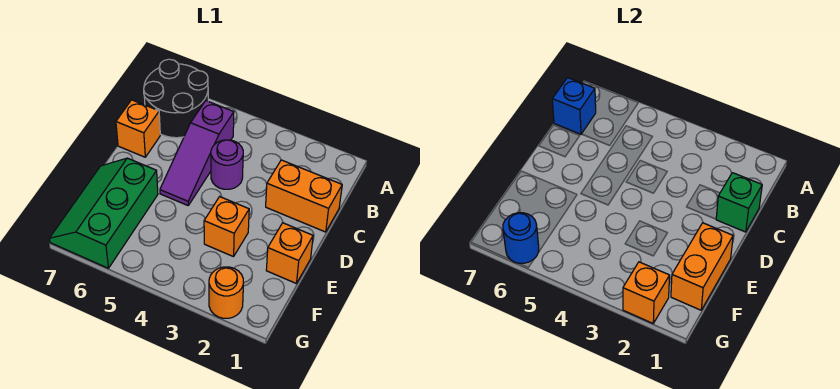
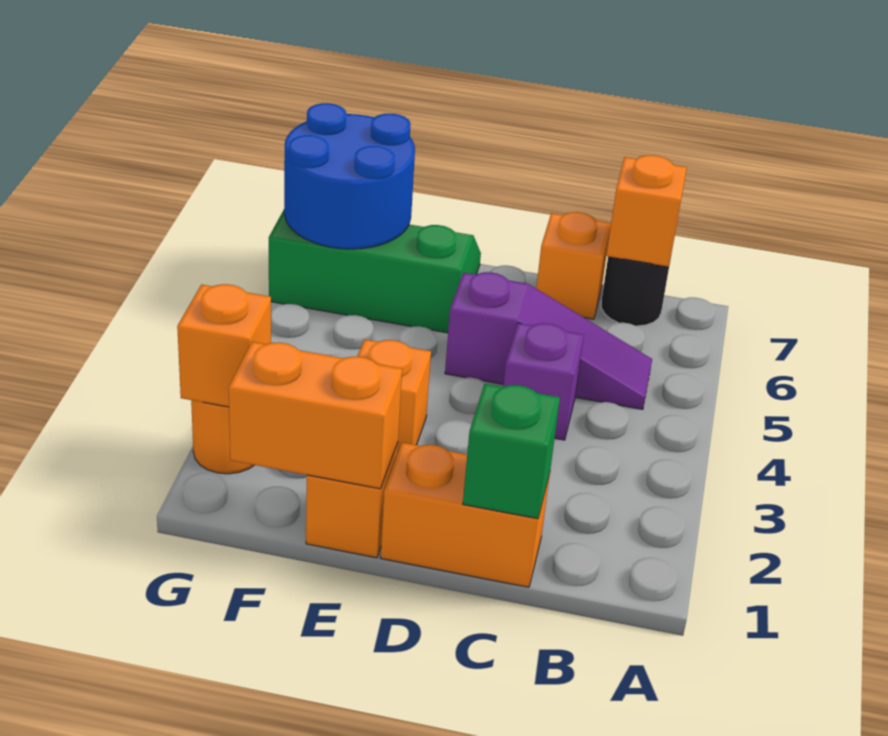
black round brick A6:B7 level 1 -> black round brick B7 level 1
purple slope B5:D5 level 1 top B -> purple slope B5:D5 level 1 top D
blue brick B7 level 2 -> orange brick B7 level 2
orange brick C1:C2 level 1 -> orange brick C1:D1 level 1
purple round brick C4 level 1 -> purple brick C4 level 1
blue round brick G6 level 2 -> blue round brick F6:G7 level 2

